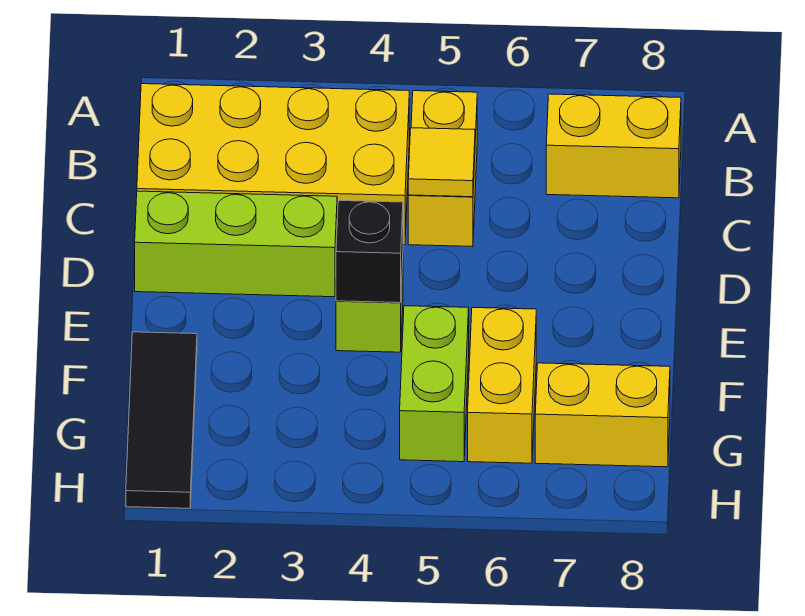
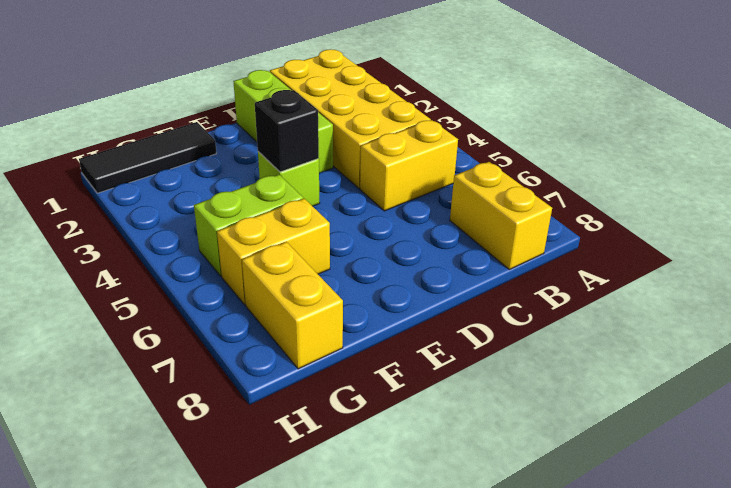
yellow tile C5 level 2 -> none

